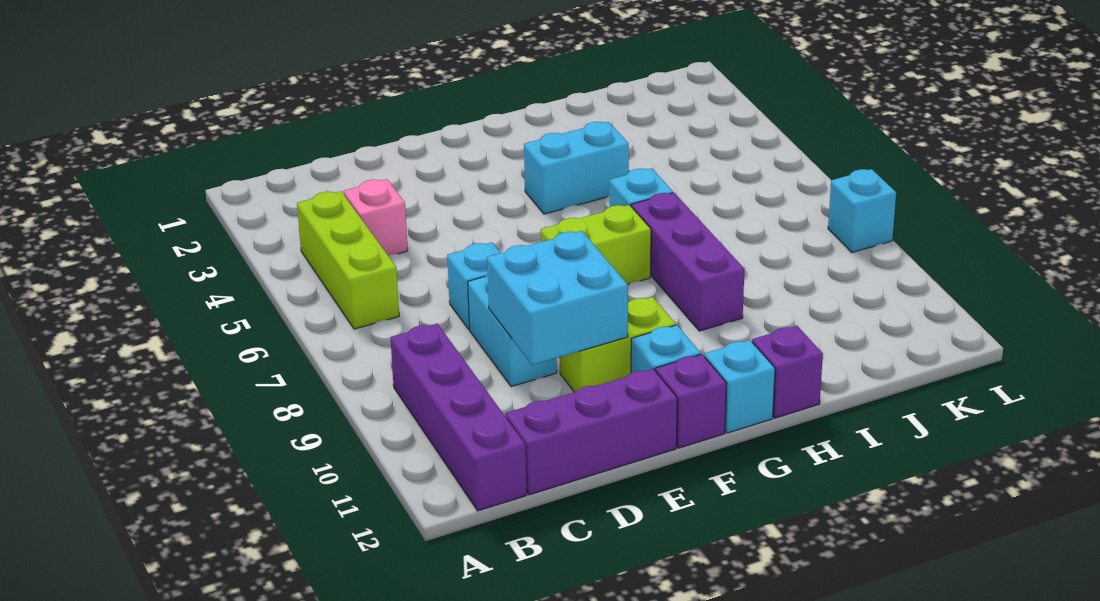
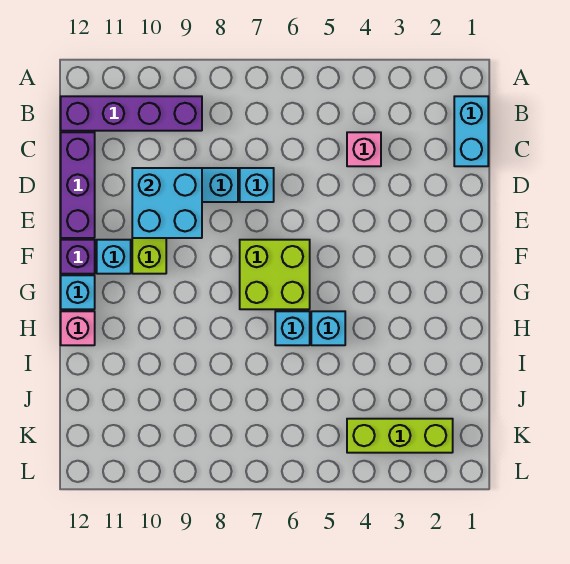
lime brick B4:B6 level 1 -> lime brick K2:K4 level 1
lime brick F7:G7 level 1 -> lime brick F6:G7 level 1
cyan brick G4:H4 level 1 -> cyan brick B1:C1 level 1
purple brick H7:H9 level 1 -> none
purple brick H12 level 1 -> pink brick H12 level 1
cyan brick L8 level 1 -> cyan brick H5 level 1

